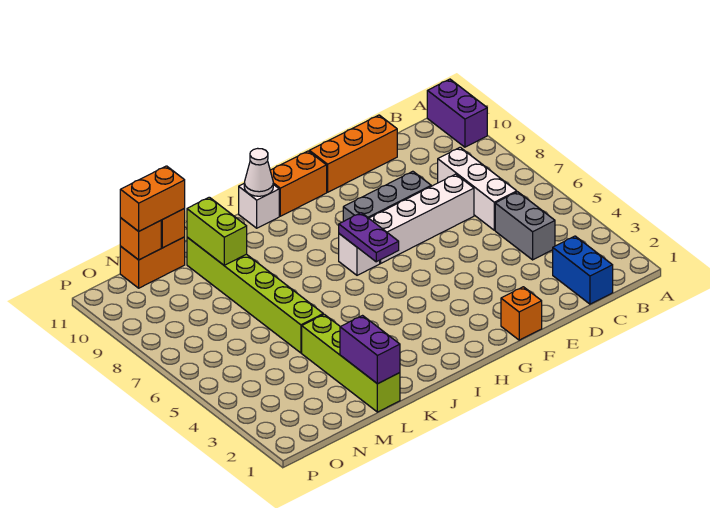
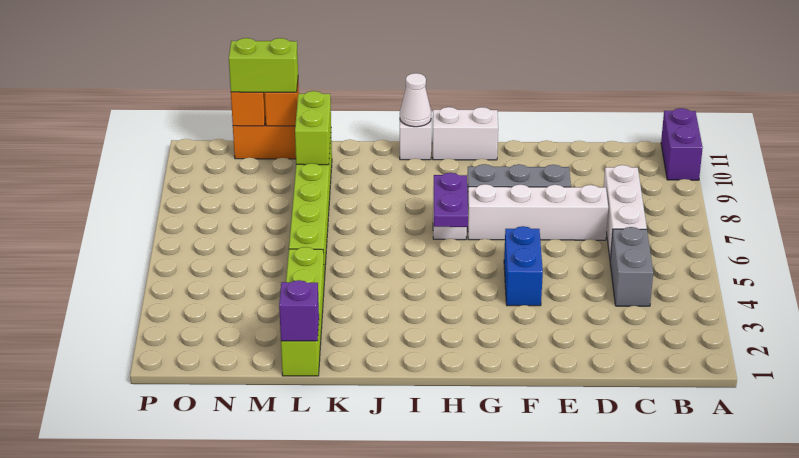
blue brick C1:C2 level 1 -> blue brick F4:F5 level 1
orange brick D11:F11 level 1 -> none
orange brick F1 level 1 -> none
orange brick G11:H11 level 1 -> white brick G11:H11 level 1
purple brick L1:L2 level 2 -> purple brick L1 level 2
orange brick M11:N11 level 3 -> lime brick M11:N11 level 3

